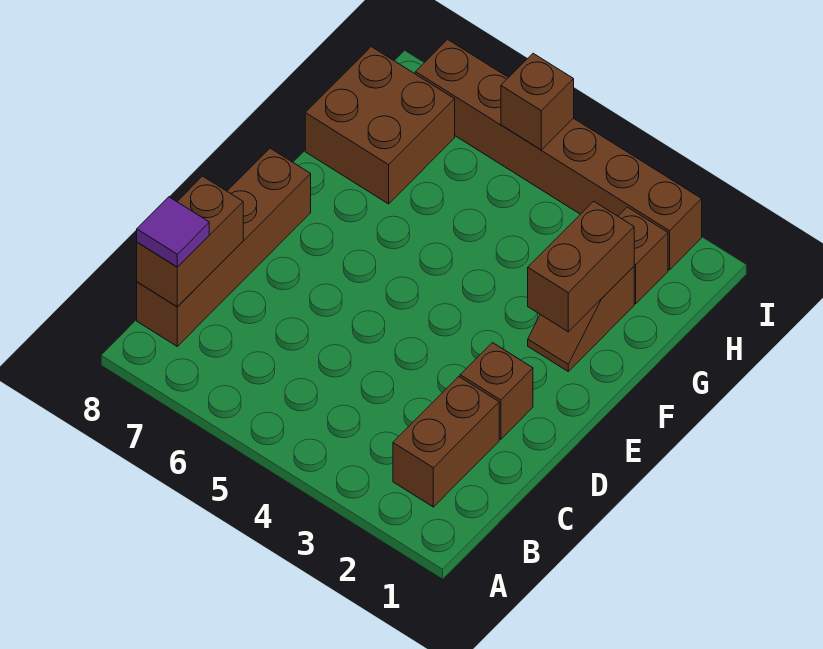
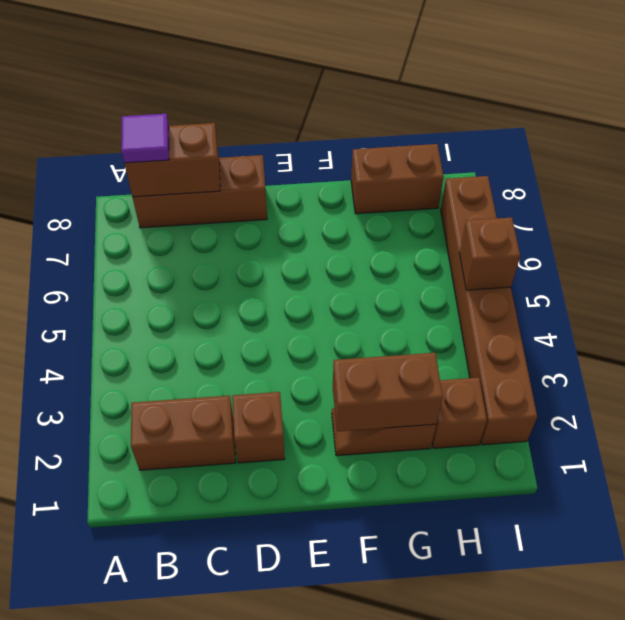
brown brick B8:E8 level 1 -> brown brick B8:D8 level 1
brown brick G7:H8 level 1 -> brown brick G8:H8 level 1

